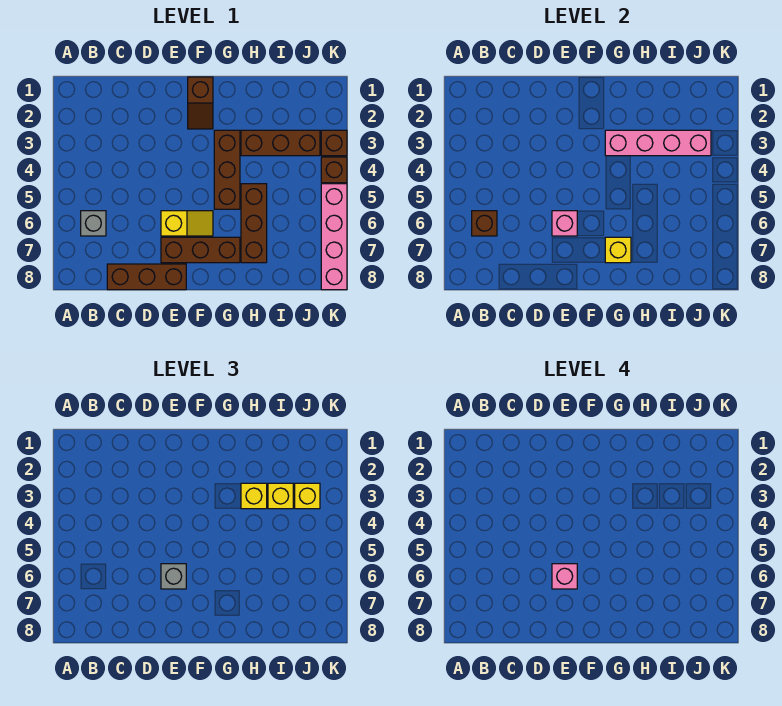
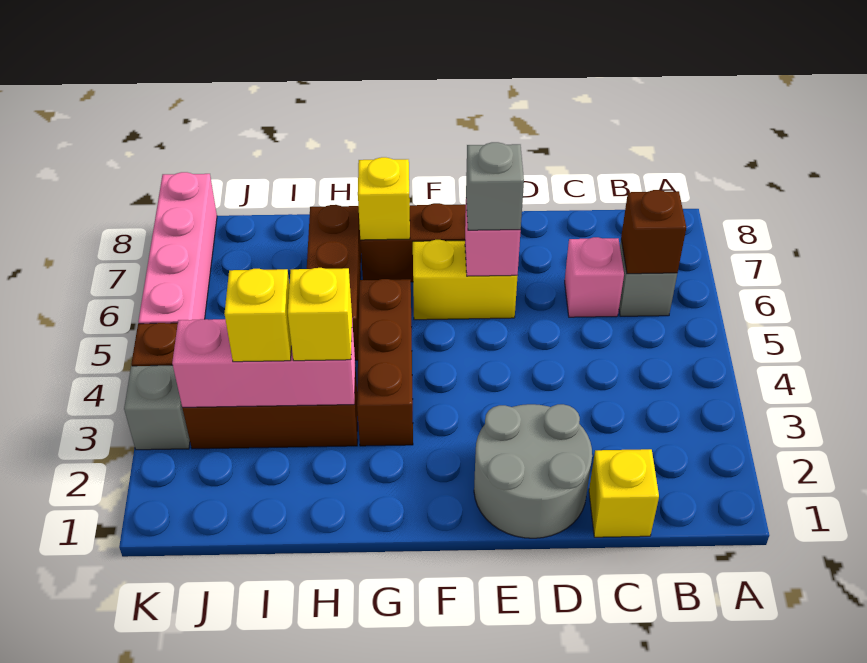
brown brick C8:E8 level 1 -> none
none -> grey round brick D1:E2 level 1
yellow slope E6:F6 level 1 top E -> yellow brick E6:F6 level 1
pink brick E6 level 4 -> pink brick C6 level 1
brown slope F1:F2 level 1 top 1 -> none
pink brick G3:J3 level 2 -> pink brick H3:J3 level 2
yellow brick J3 level 3 -> yellow brick C1 level 1
brown brick K3 level 1 -> grey brick K3 level 1

